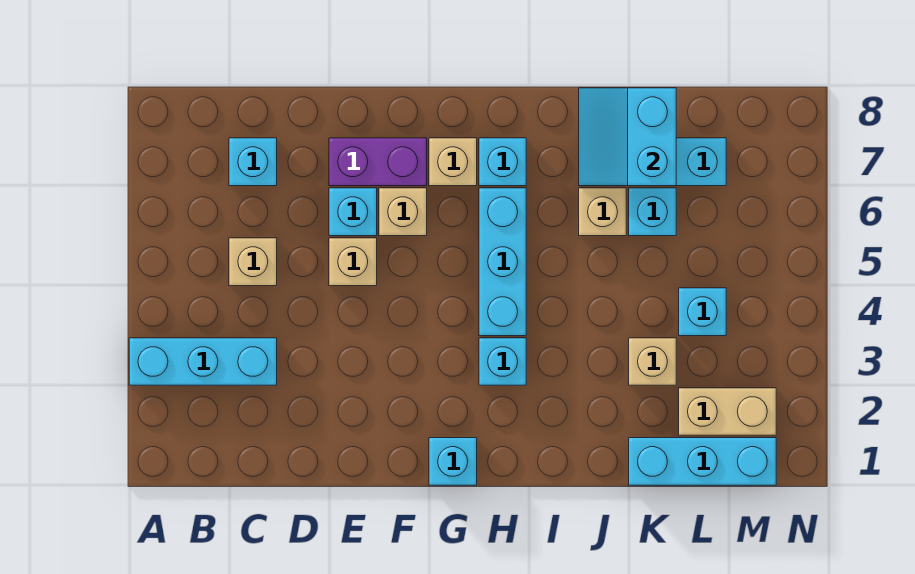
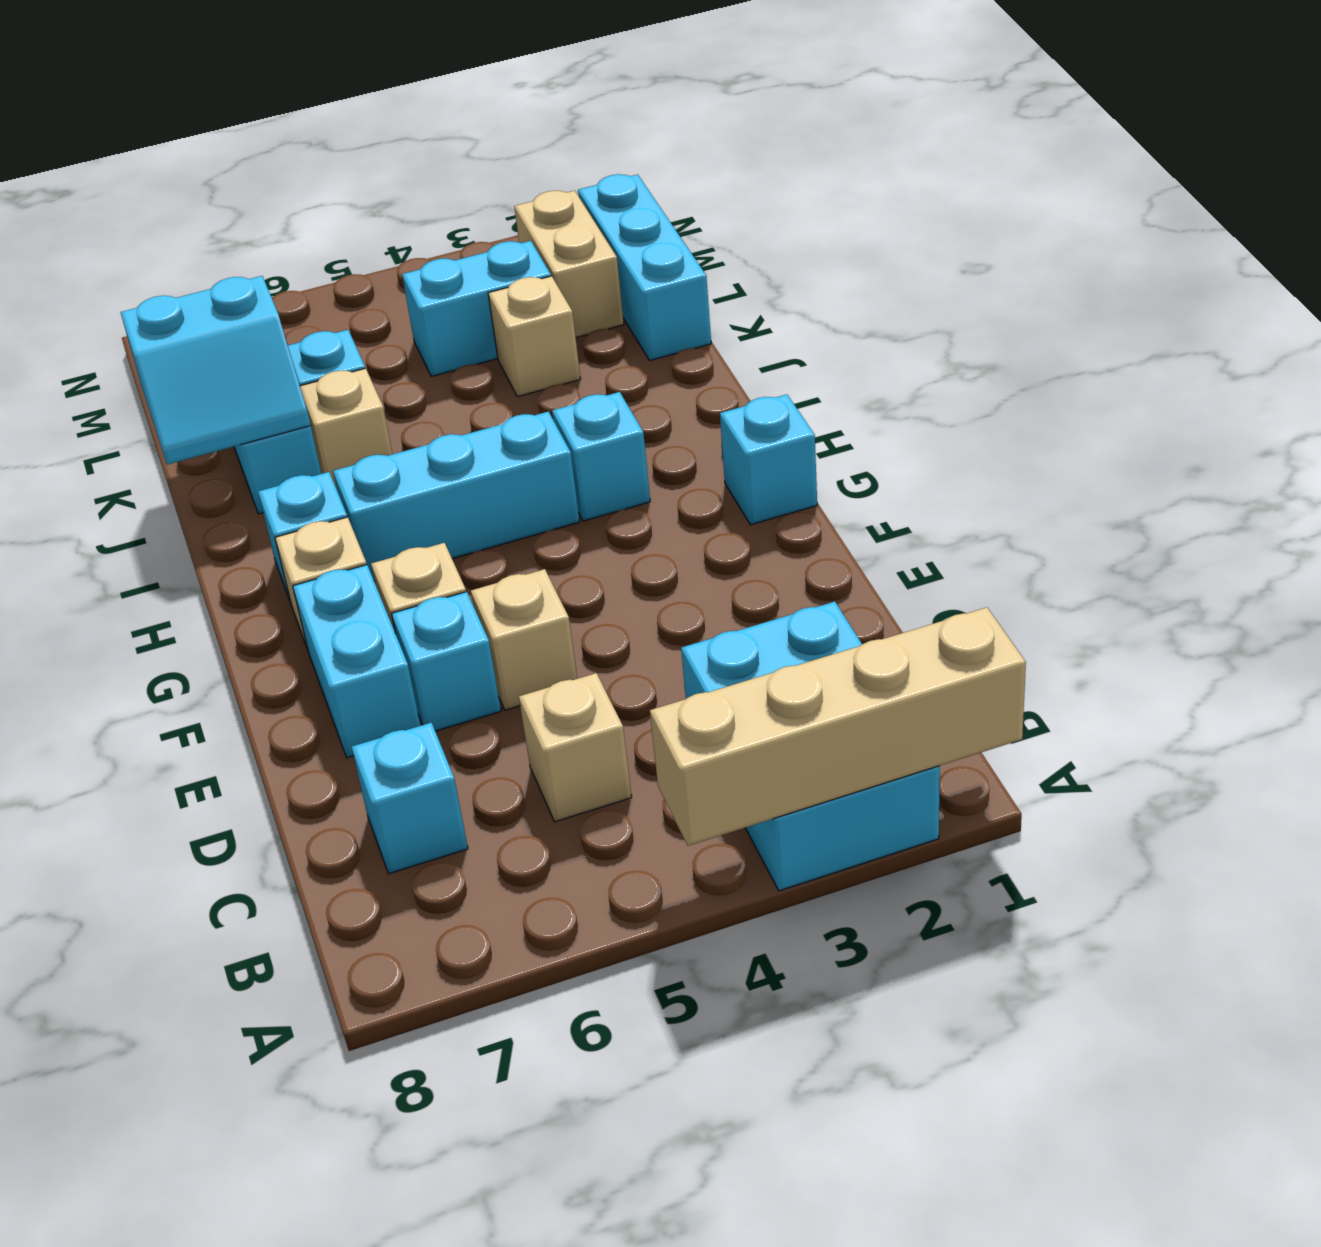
none -> tan brick A1:A4 level 2
cyan brick A3:C3 level 1 -> cyan brick A2:C3 level 1
purple brick E7:F7 level 1 -> cyan brick E7:F7 level 1
cyan brick L4 level 1 -> cyan brick L3:L4 level 1

